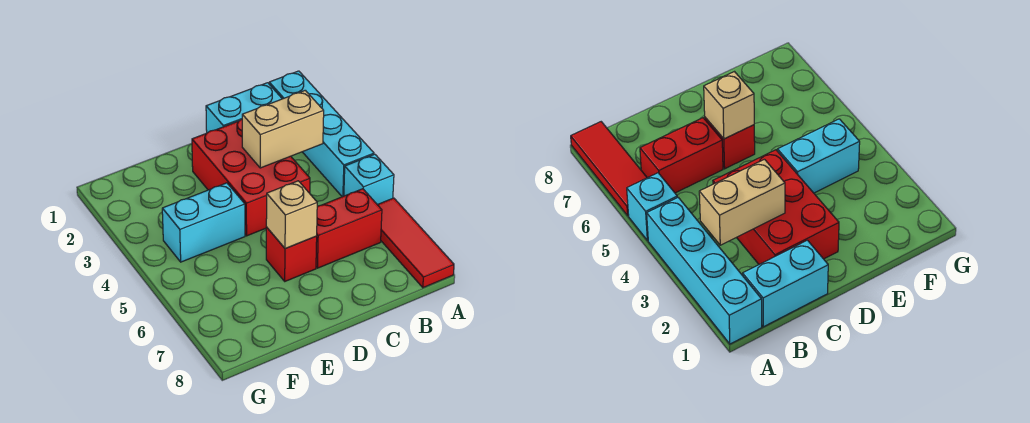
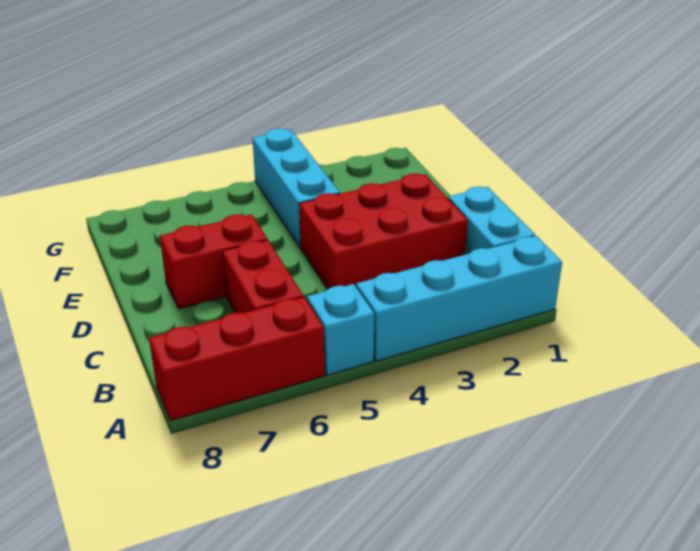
red tile A6:A8 level 1 -> red brick A6:A8 level 1
tan brick B3:C3 level 2 -> none
red brick D6 level 1 -> red brick D6:D7 level 1
tan brick D6 level 2 -> none
cyan brick E4:F4 level 1 -> cyan brick E4:G4 level 1

